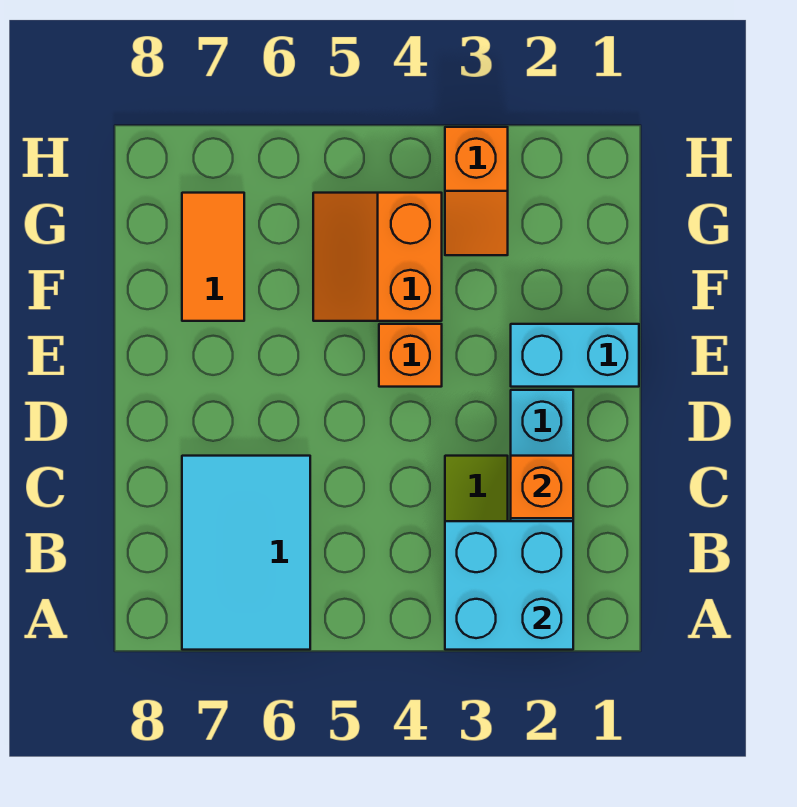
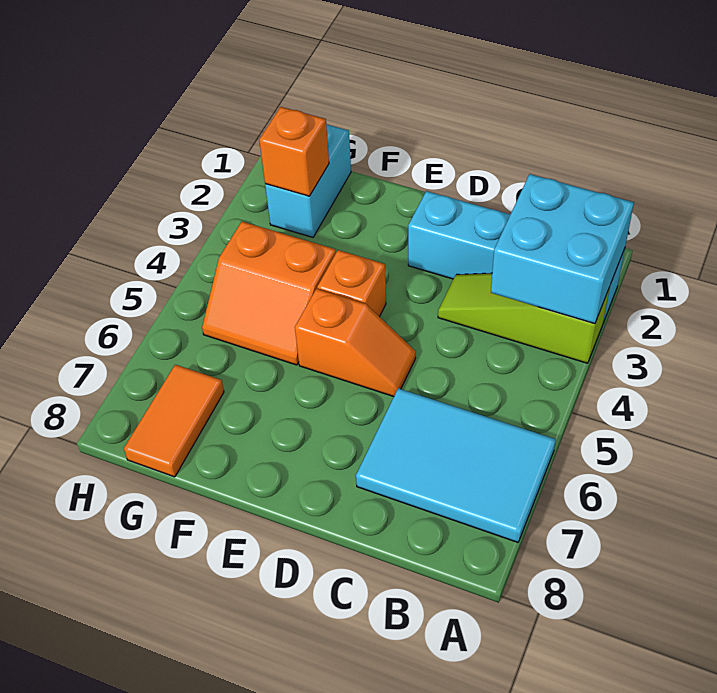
orange brick C2 level 2 -> orange brick G2 level 2
cyan brick E1:E2 level 1 -> cyan brick G1:G2 level 1
orange tile F7:G7 level 1 -> orange tile G7:G8 level 1
orange slope G3:H3 level 1 top H -> orange slope D5:E5 level 1 top E

